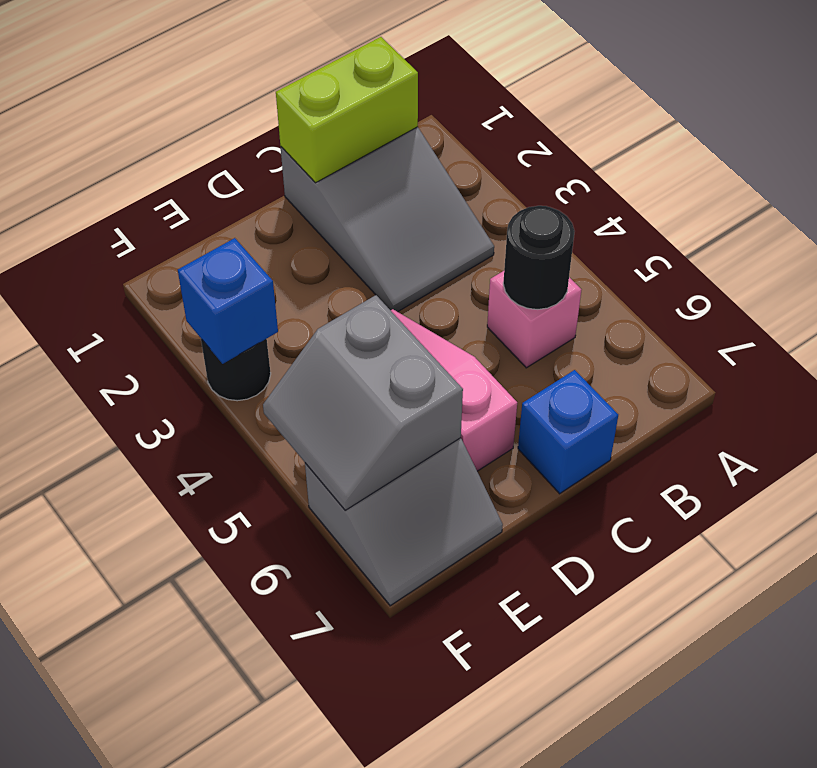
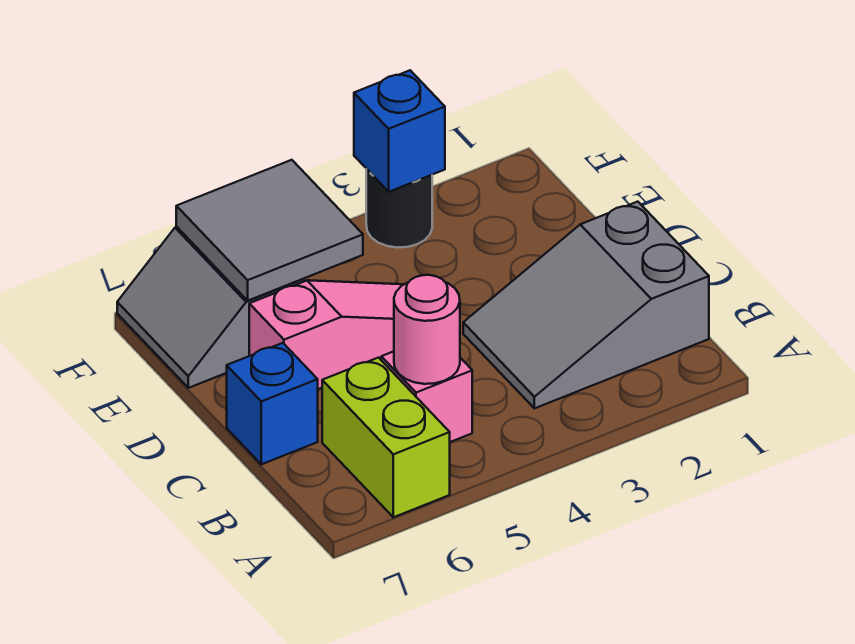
lime brick B1:C1 level 2 -> lime brick A6:B6 level 1
black round brick B5 level 2 -> pink round brick B5 level 2
grey slope E5:F6 level 2 top E -> grey tile E5:F6 level 2

